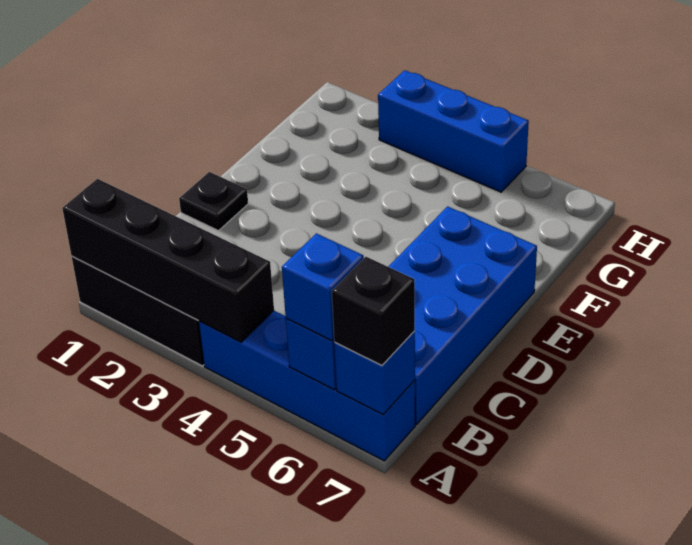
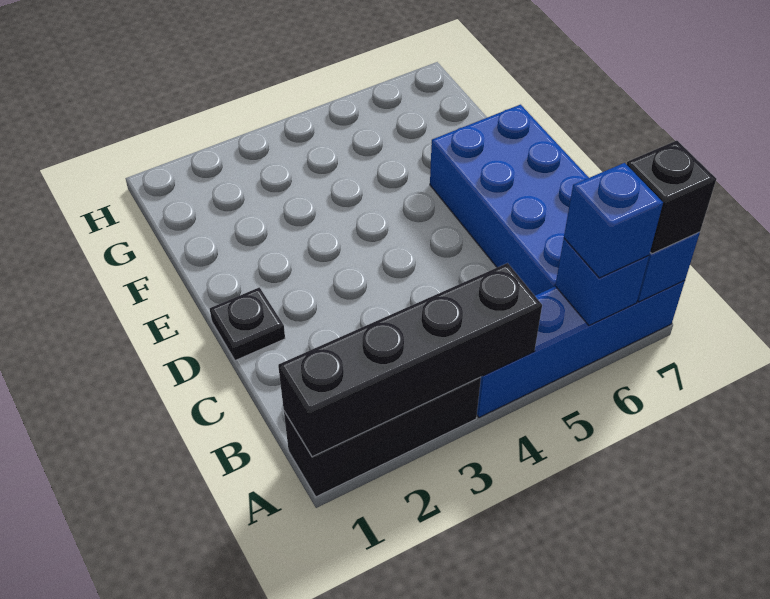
blue brick H3:H5 level 1 -> none

